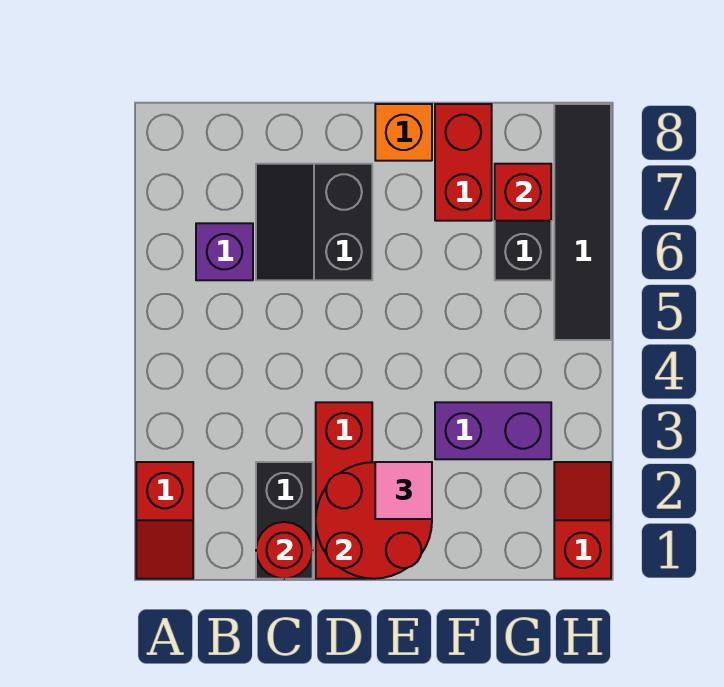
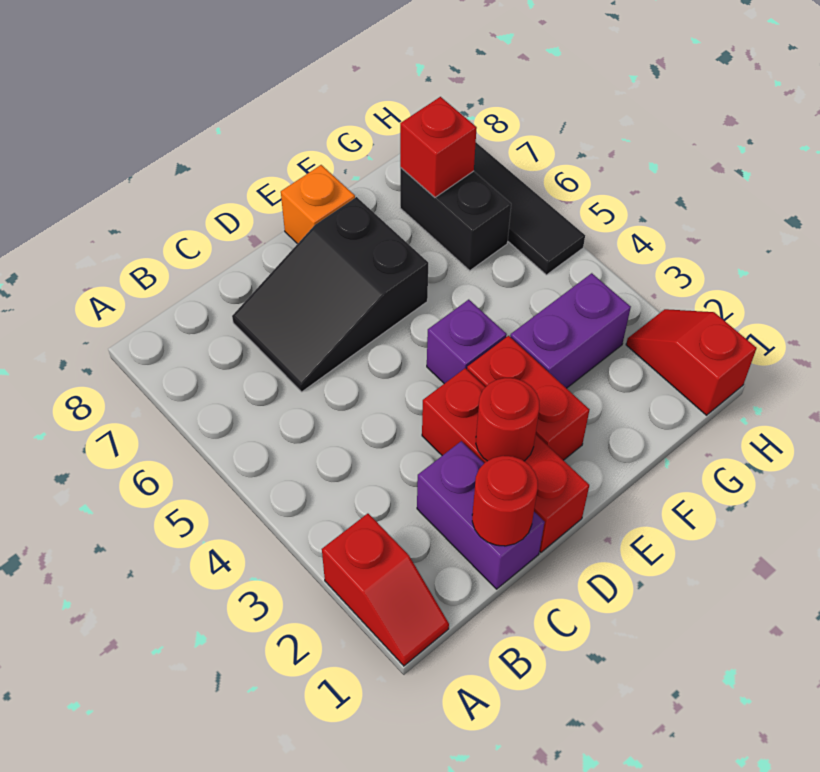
purple brick B6 level 1 -> purple brick E4 level 1
black brick C1:C2 level 1 -> purple brick C1:C2 level 1
black slope C6:D7 level 1 top D -> black slope C6:E7 level 1 top E
red round brick D1:E2 level 2 -> red round brick D2 level 2
pink tile E2 level 3 -> none
red brick F7:F8 level 1 -> red brick E2:E3 level 1

